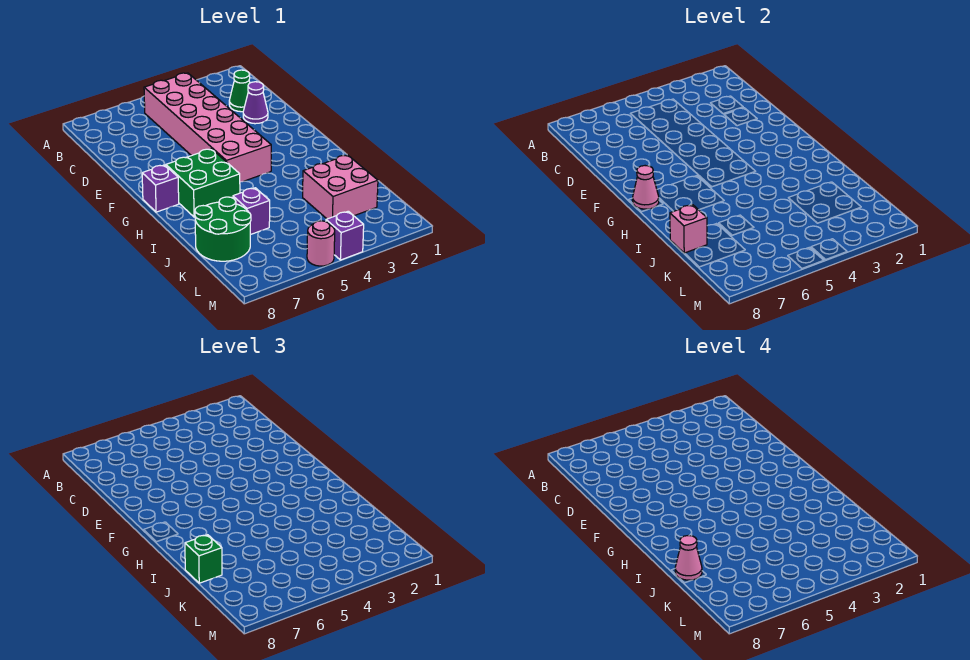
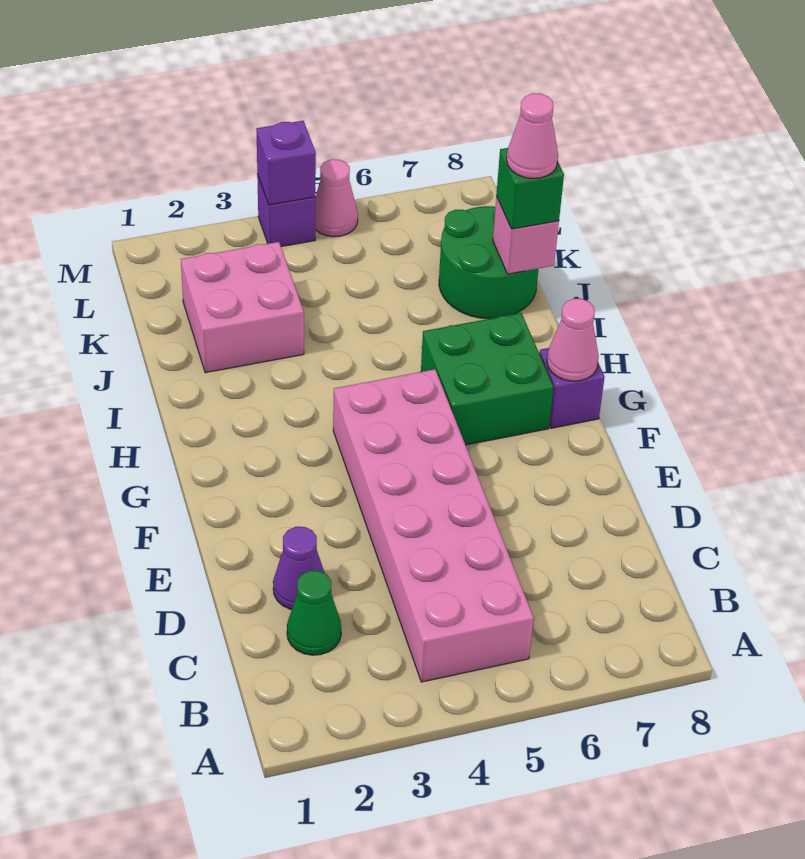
purple brick J6 level 1 -> purple brick M4 level 2
pink round brick M5 level 1 -> pink cone M5 level 1

